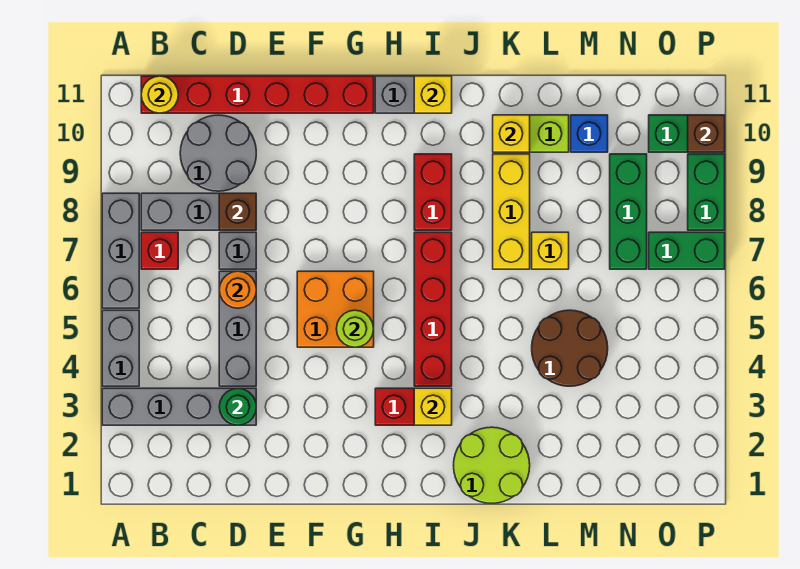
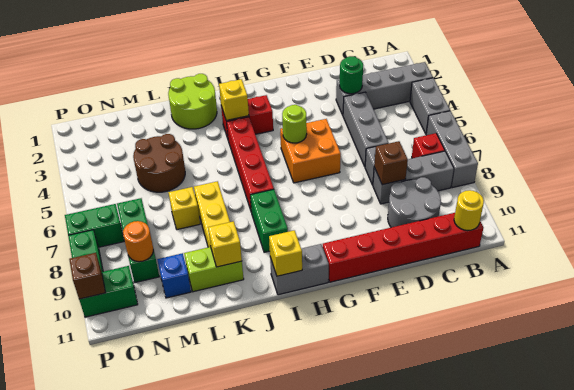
orange round brick D6 level 2 -> orange round brick N9 level 2
red brick I8:I9 level 1 -> green brick I8:I9 level 1

